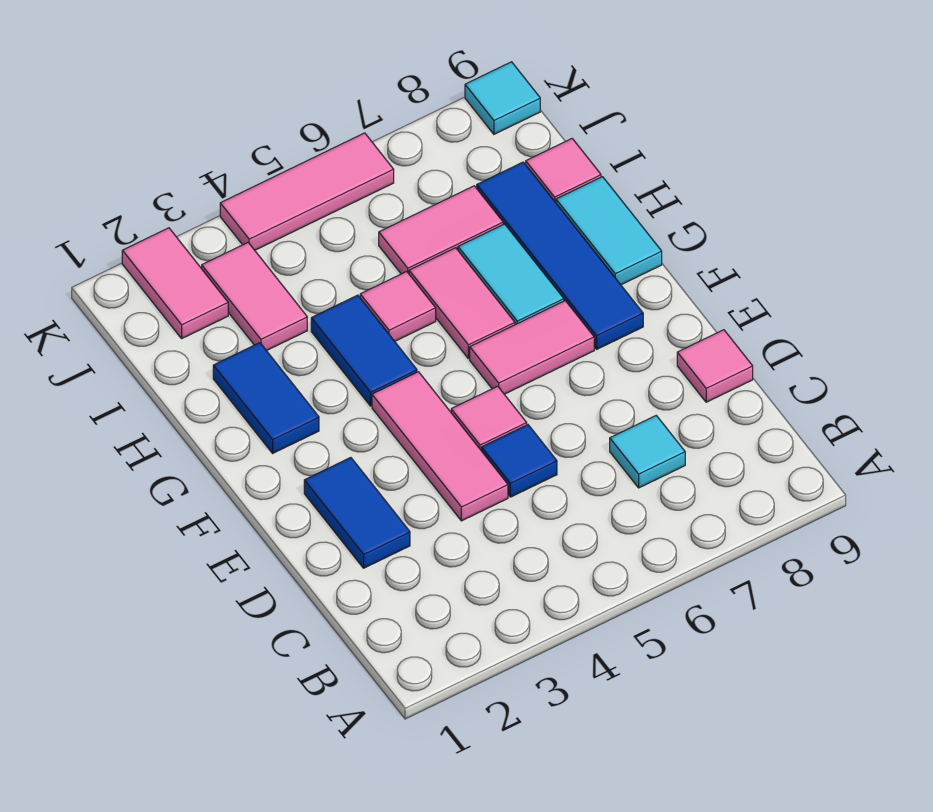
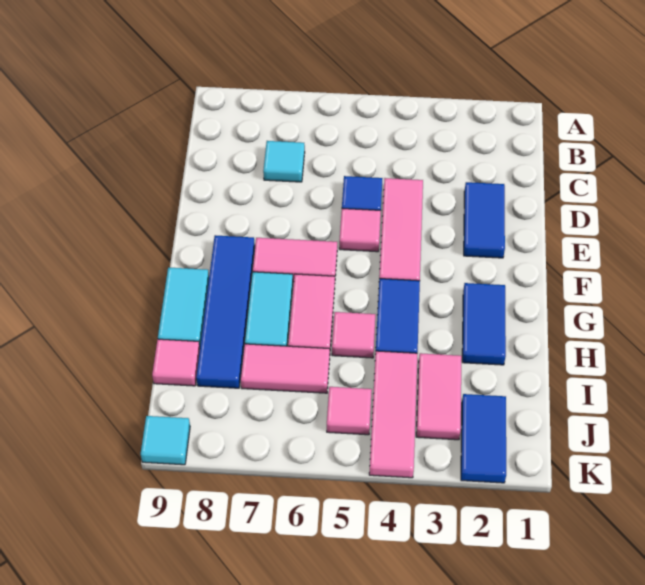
pink tile D9 level 1 -> pink tile J5 level 1
pink tile J2:K2 level 1 -> blue tile J2:K2 level 1
pink tile K4:K6 level 1 -> pink tile I4:K4 level 1

